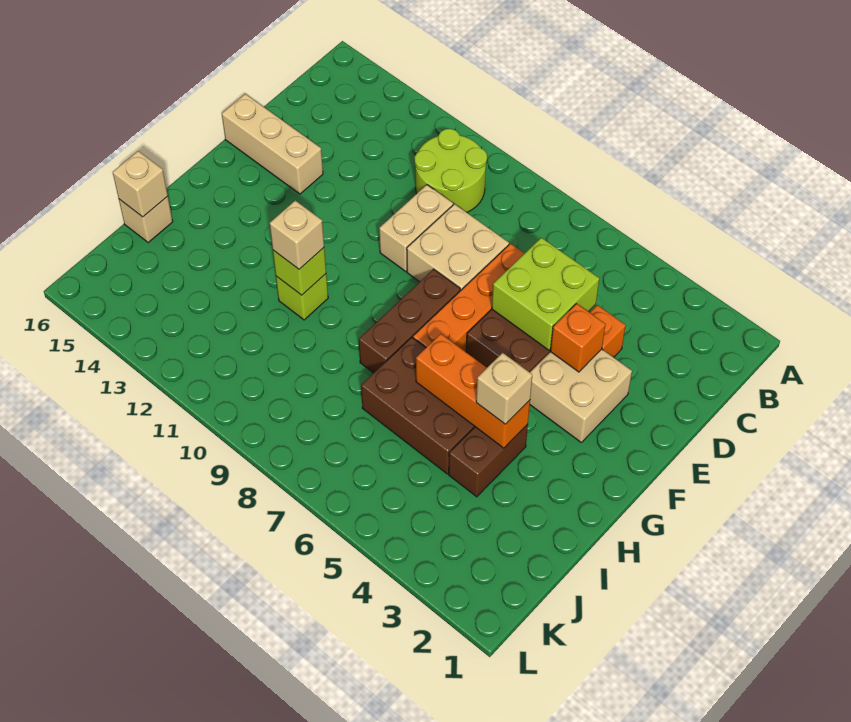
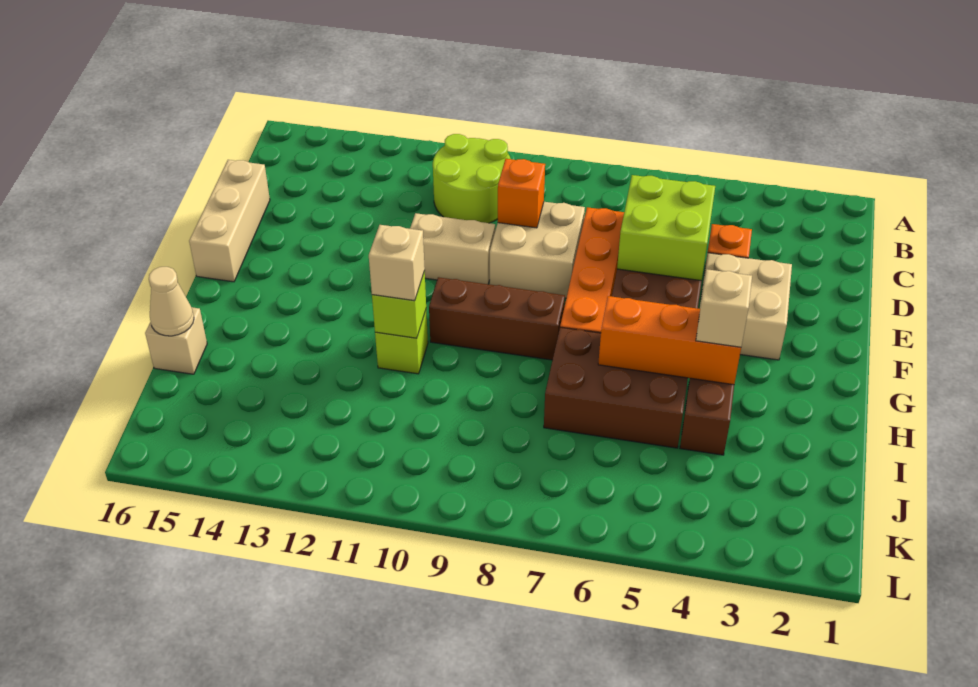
tan brick D10:E10 level 1 -> tan brick E10:E11 level 1
orange brick E4 level 2 -> orange brick D9 level 2
tan brick E14:E16 level 1 -> tan brick D16:F16 level 1
brown brick F8:H8 level 1 -> brown brick G8:G10 level 1
tan brick I16 level 2 -> tan cone I16 level 2

